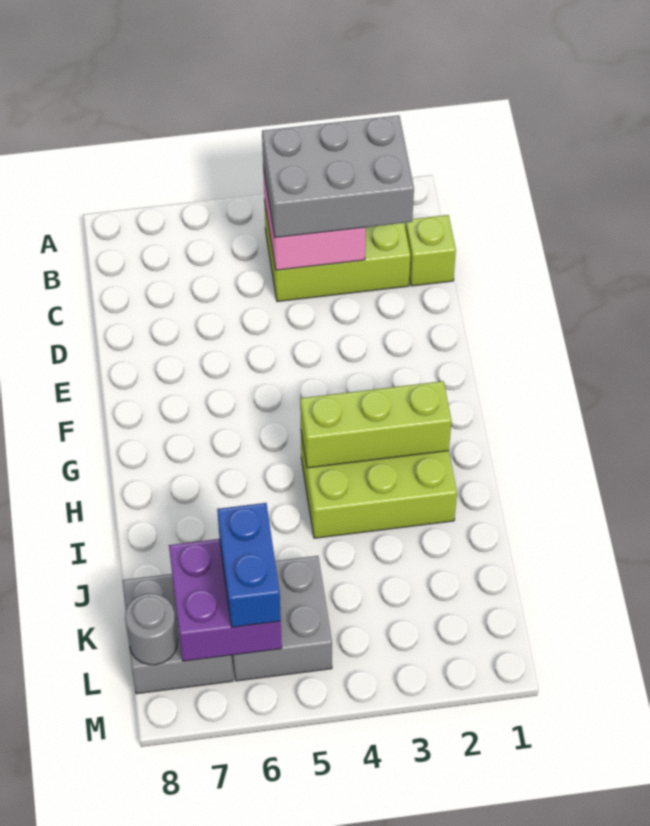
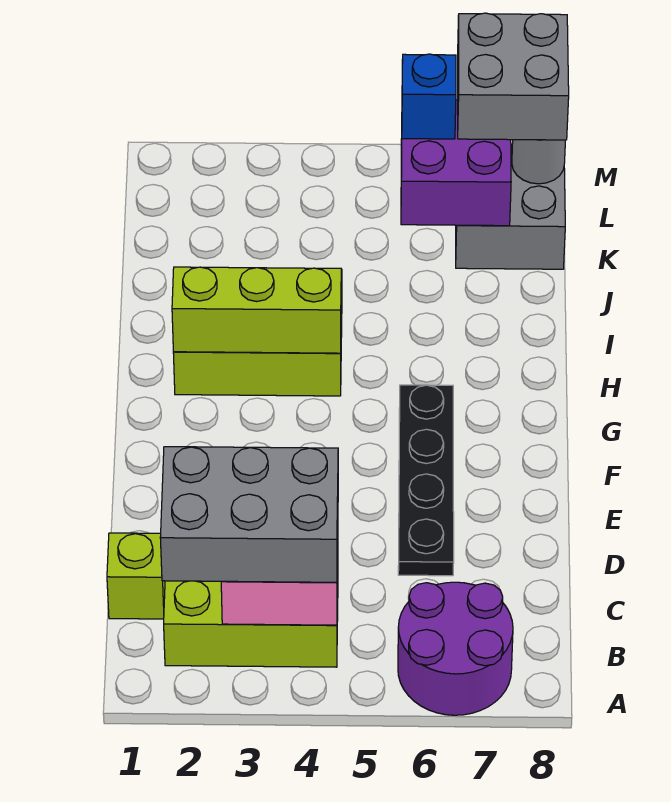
none -> purple round brick A6:B7 level 1
none -> black plate D6:G6 level 1
grey brick K5:L6 level 1 -> grey brick L7:M8 level 3
blue brick K6:L6 level 3 -> blue brick L6 level 3

